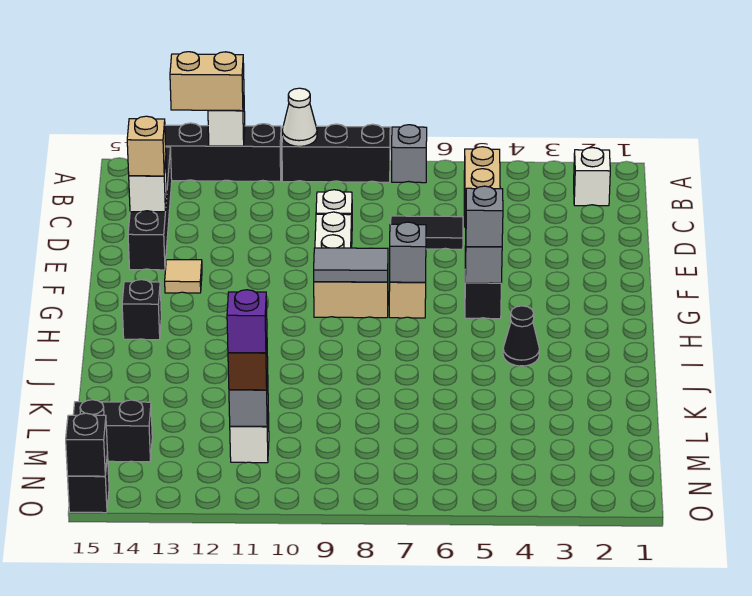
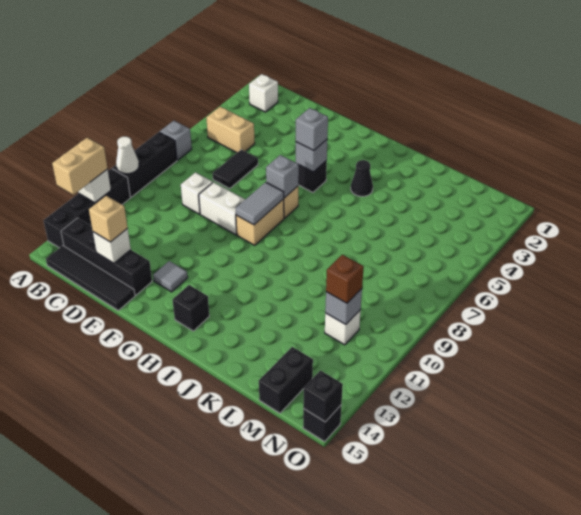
none -> black tile B15:E15 level 1
tan tile F13 level 1 -> grey tile F13 level 1
purple brick M11 level 4 -> none

